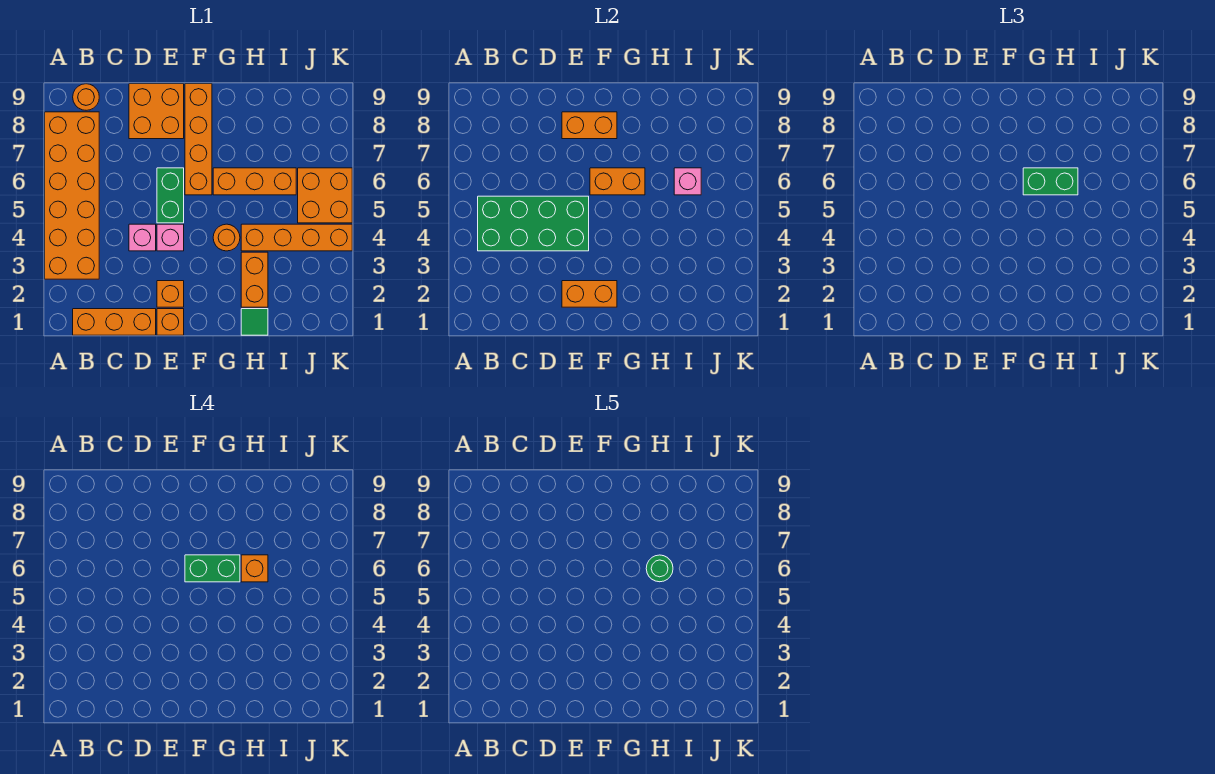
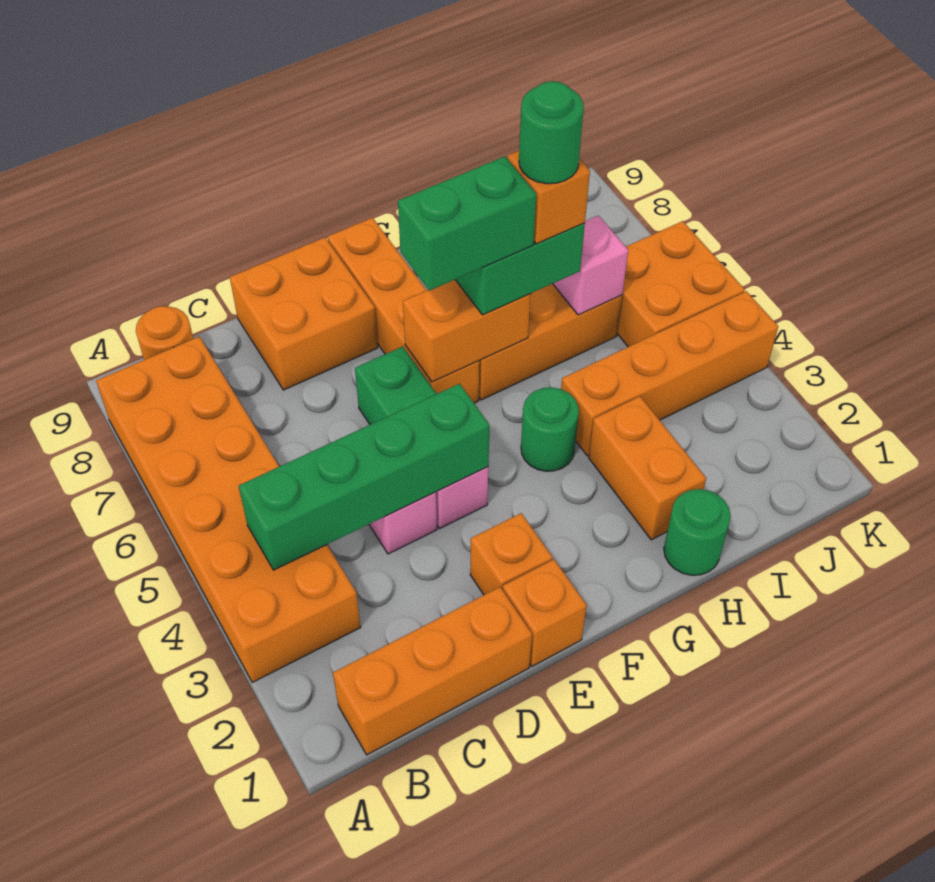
green brick B4:E5 level 2 -> green brick B4:E4 level 2
orange brick E2:F2 level 2 -> none
orange brick E8:F8 level 2 -> none
orange round brick G4 level 1 -> green round brick G4 level 1
green tile H1 level 1 -> green round brick H1 level 1

